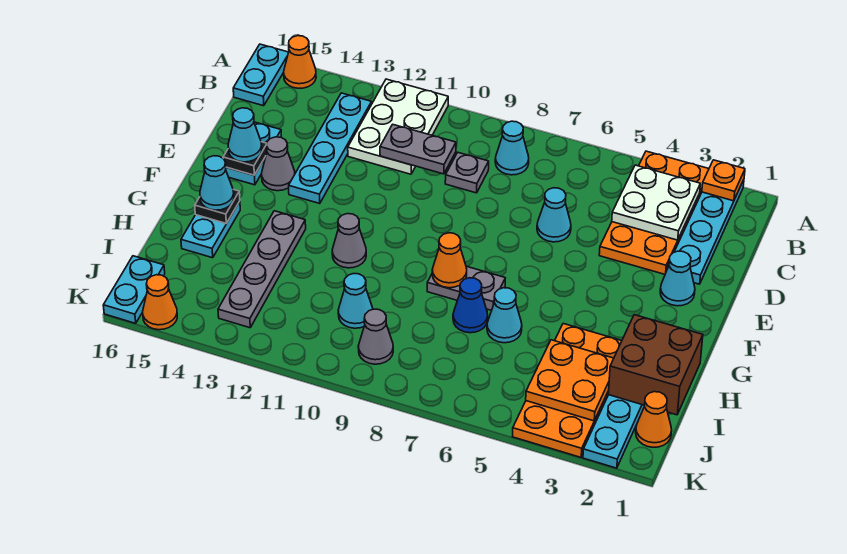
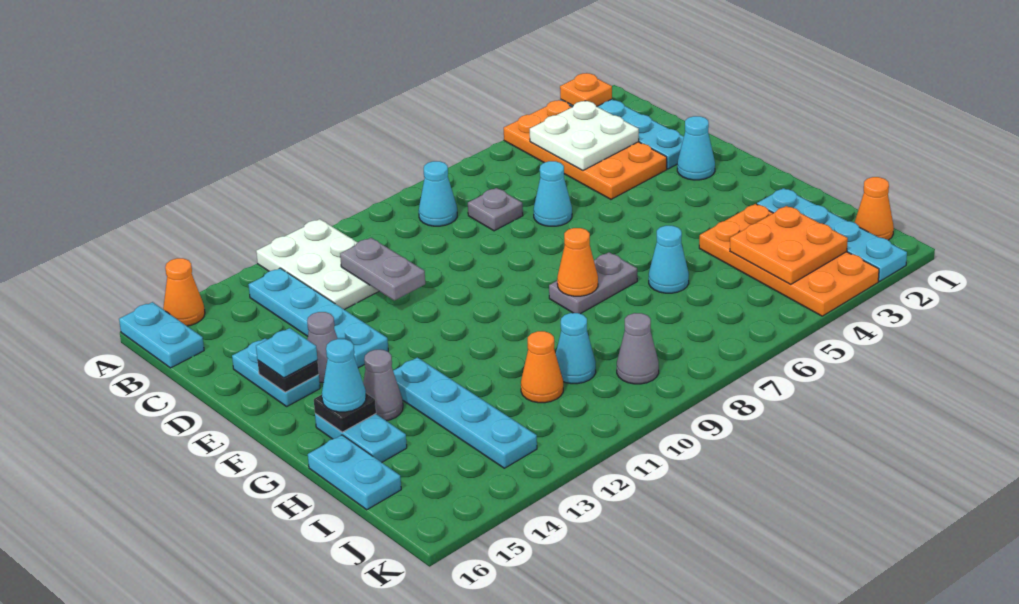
grey plate C9 level 1 -> grey plate C7 level 1
grey plate C10:C11 level 2 -> grey plate C11:D11 level 2
cyan cone E15 level 3 -> cyan plate E15 level 3
grey cone G11 level 1 -> grey cone G14 level 1
grey plate G13:J13 level 1 -> cyan plate G13:J13 level 1
brown brick H1:I2 level 2 -> none
blue cone H7 level 1 -> none
cyan plate J16:K16 level 1 -> cyan plate H16:I16 level 1
orange cone K15 level 1 -> orange cone I11 level 1

